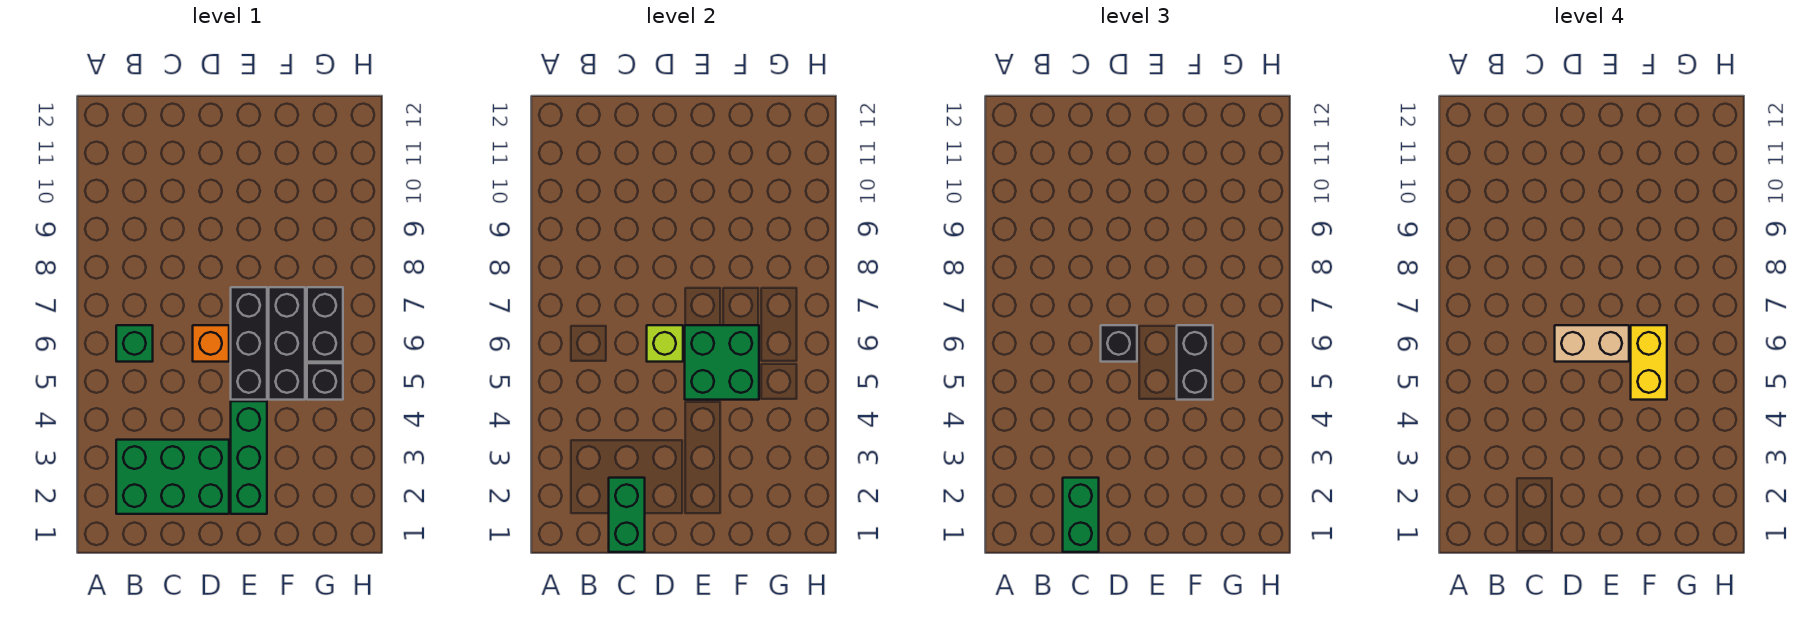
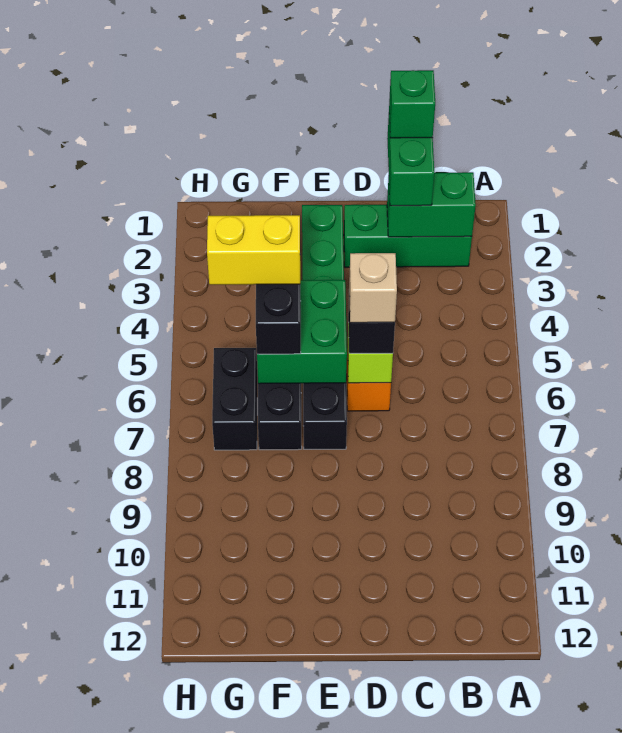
green brick B2:D3 level 1 -> green brick B2:D2 level 1
green brick B6 level 1 -> green brick C1 level 4
green brick C1:C2 level 2 -> green brick B2:C2 level 2
tan brick D6:E6 level 4 -> tan brick D6 level 4
yellow brick F5:F6 level 4 -> yellow brick F5:G5 level 4
black brick G5 level 1 -> none

